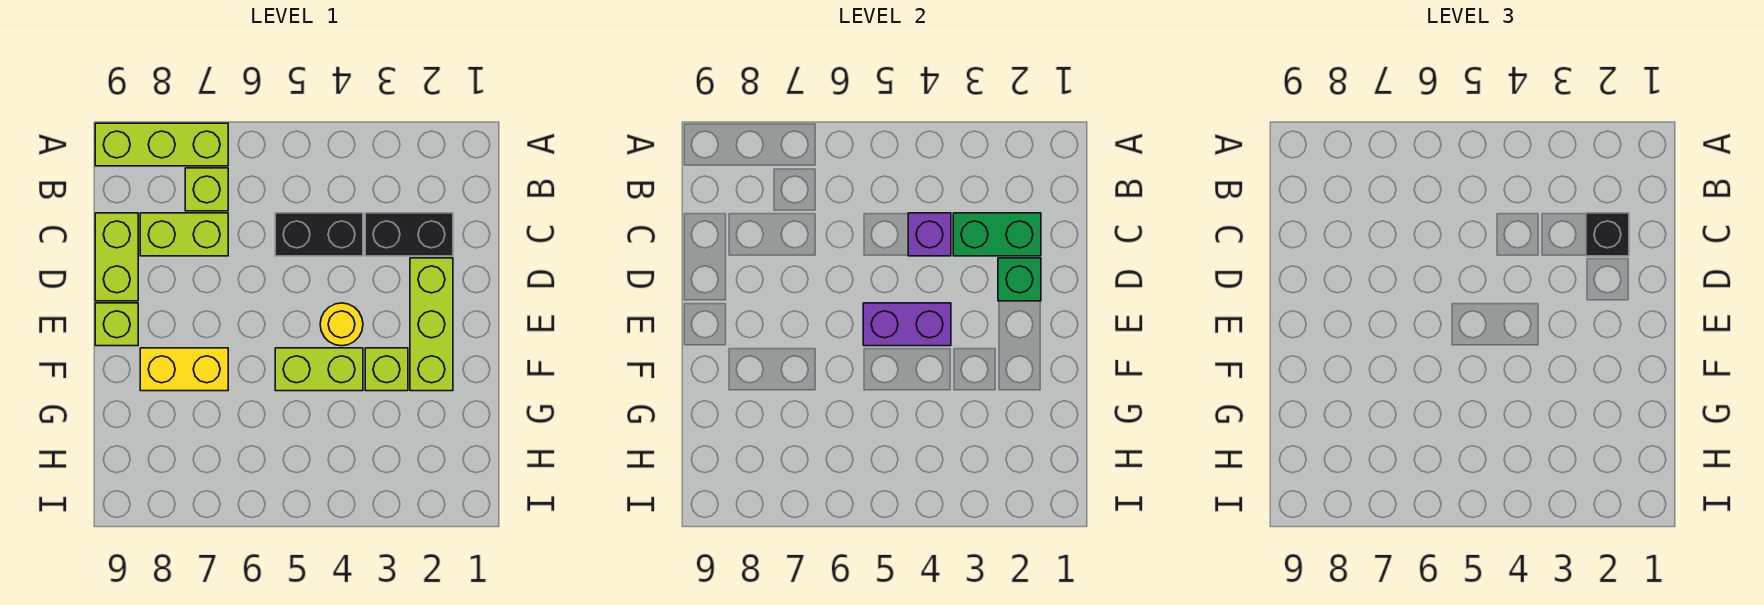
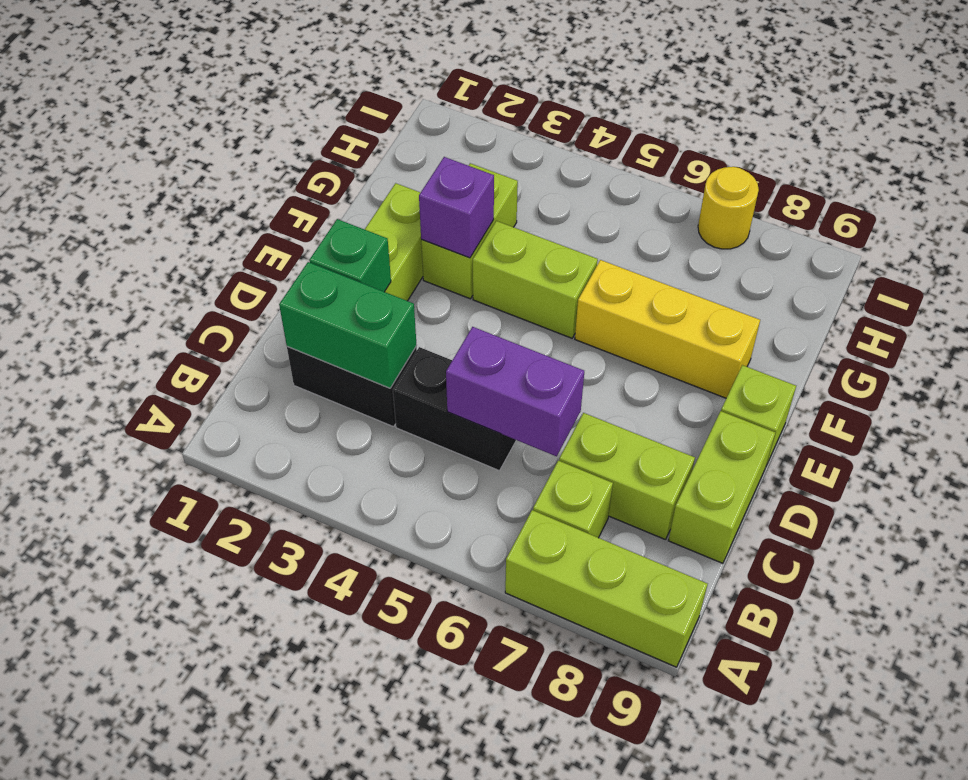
black brick C2 level 3 -> none
purple brick C4 level 2 -> purple brick F3 level 2
yellow round brick E4 level 1 -> yellow round brick I7 level 1
purple brick E4:E5 level 2 -> purple brick C5:C6 level 2
lime brick F3 level 1 -> lime brick F3:G3 level 1
yellow brick F7:F8 level 1 -> yellow brick F6:F8 level 1

